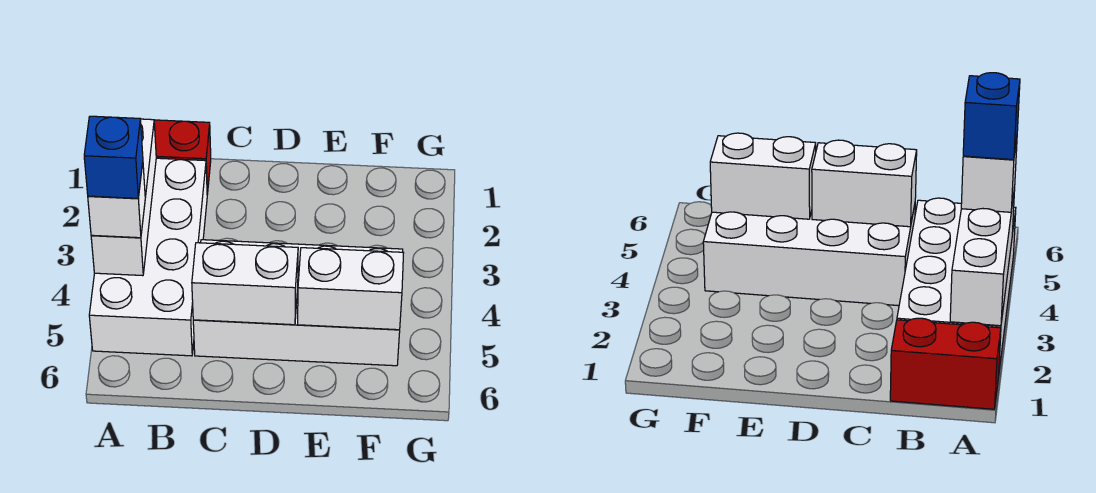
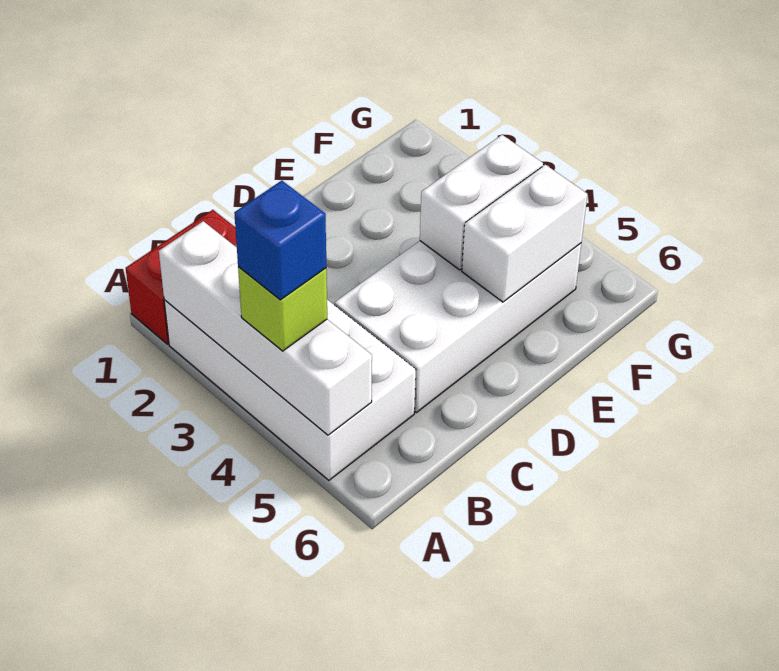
white brick A2:A4 level 2 -> white brick A2:A5 level 2
white brick A4 level 3 -> lime brick A4 level 3
white brick C5:D5 level 2 -> white brick E4:F4 level 2

